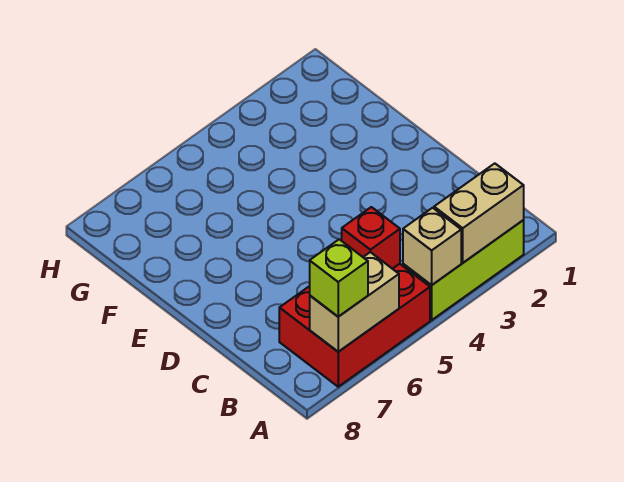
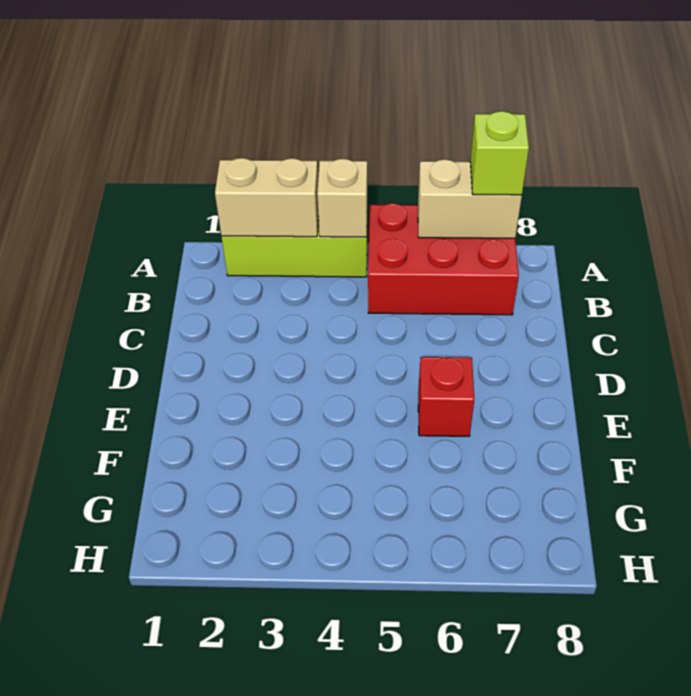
red brick B5 level 2 -> red brick E6 level 1

